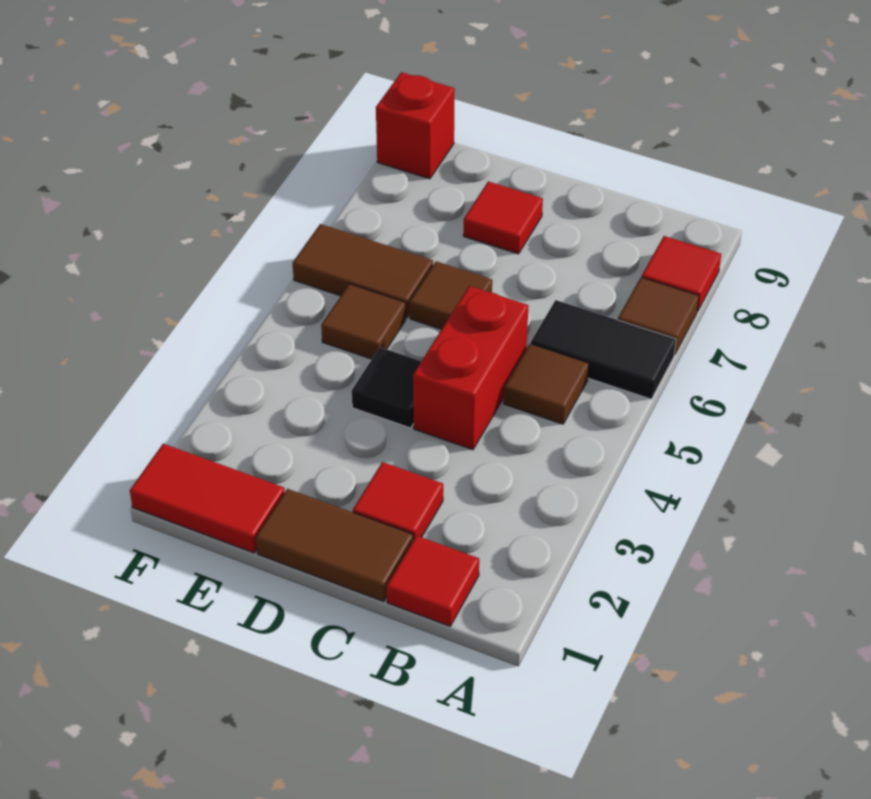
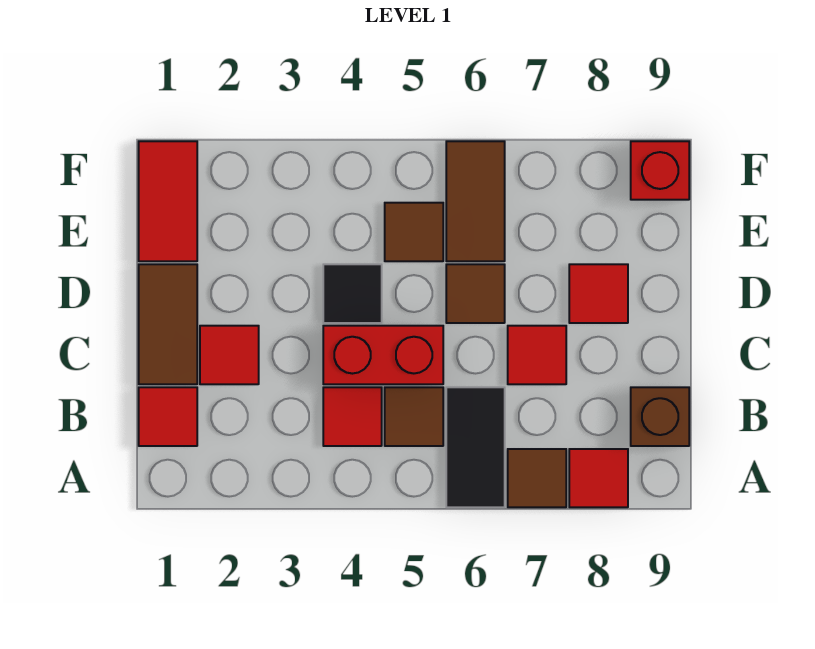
none -> red tile B4 level 1
none -> brown brick B9 level 1
none -> red tile C7 level 1

